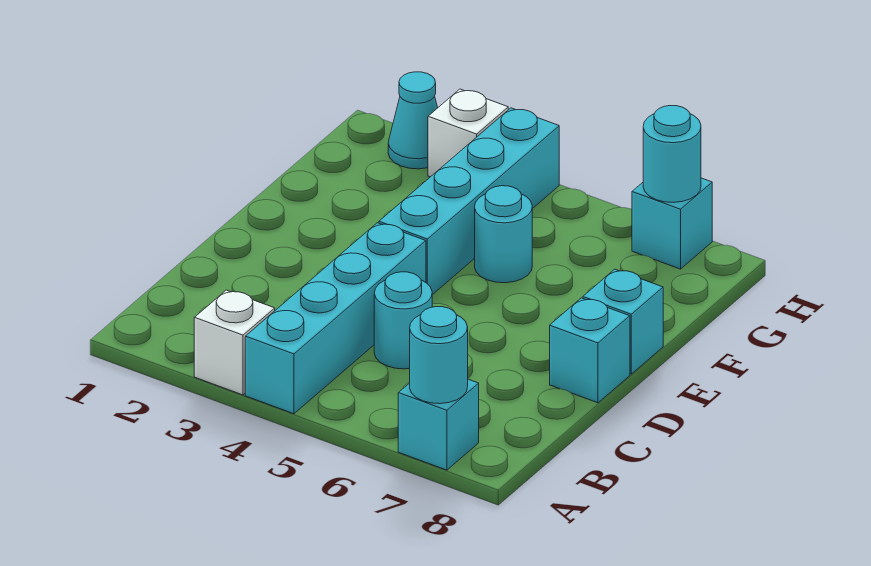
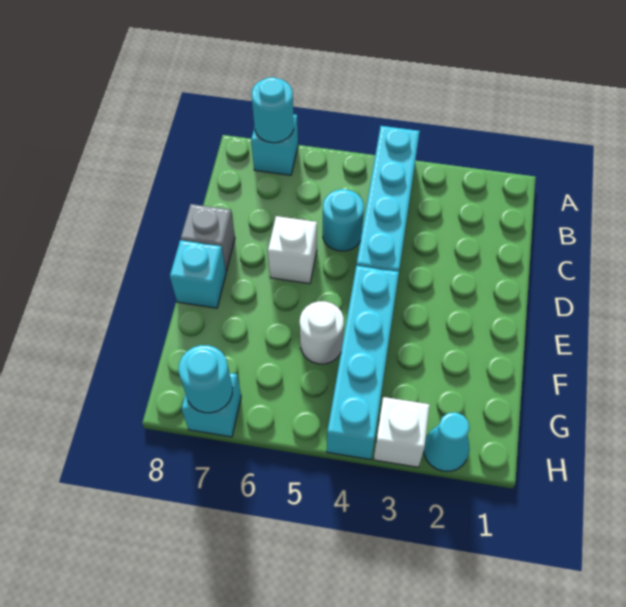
white brick A3 level 1 -> white brick D6 level 1
cyan brick D8 level 1 -> grey brick D8 level 1
cyan round brick F5 level 1 -> white round brick F5 level 1

